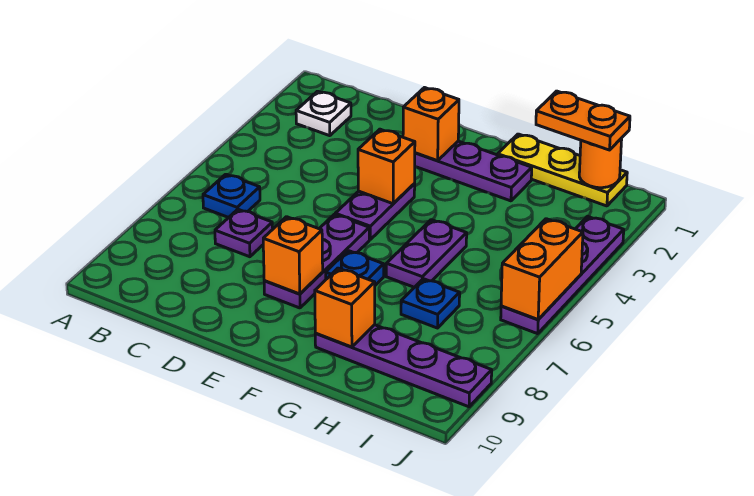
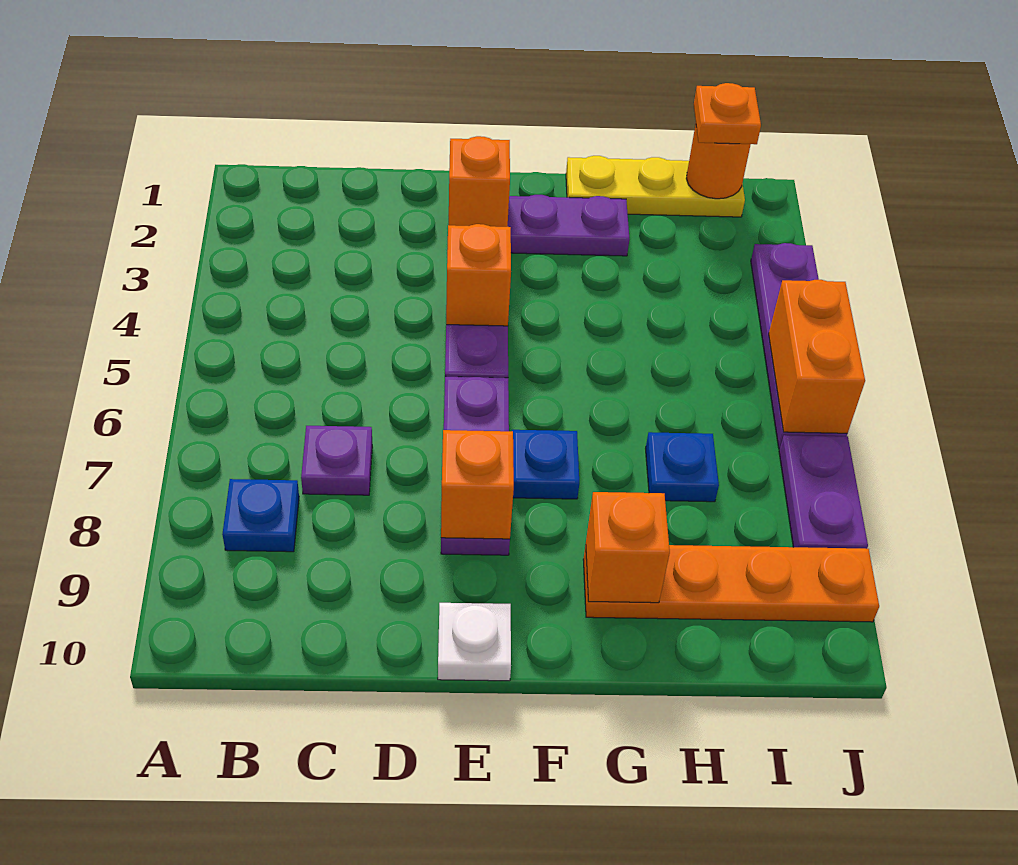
white plate B2 level 1 -> white plate E10 level 1
blue plate B6 level 1 -> blue plate B8 level 1
purple plate G5:G6 level 1 -> purple plate J7:J8 level 1
purple plate G9:J9 level 1 -> orange plate G9:J9 level 1
orange plate H1:I1 level 3 -> orange plate I1 level 3

